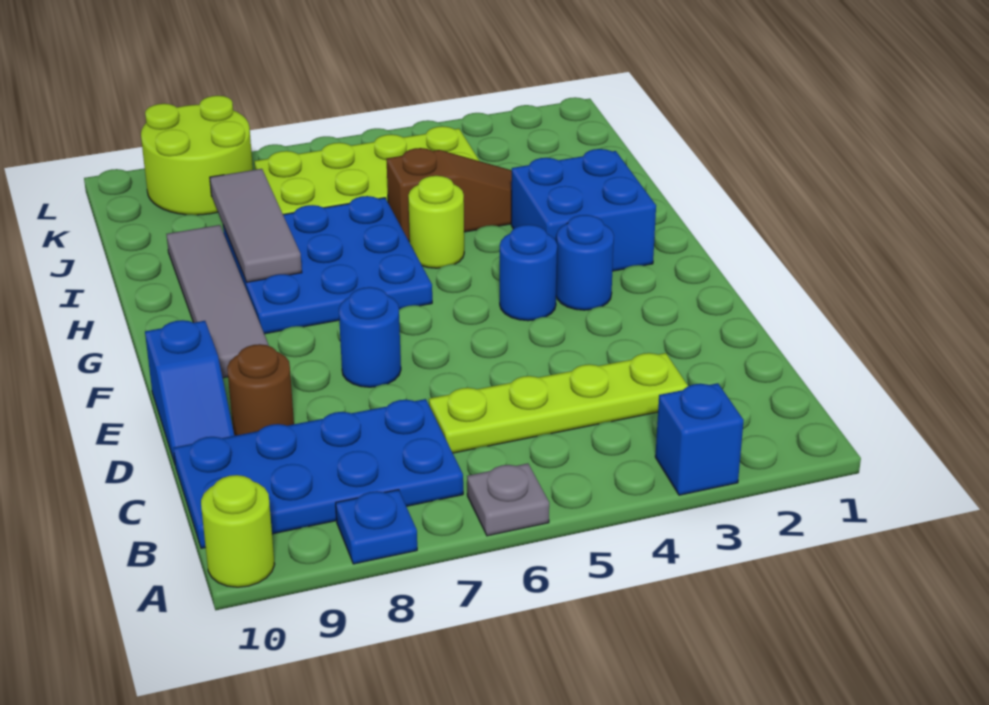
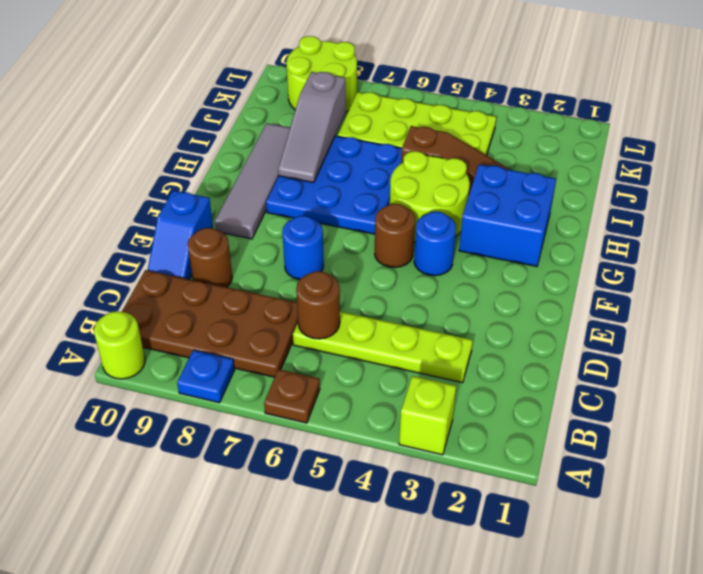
blue brick A3 level 1 -> lime brick A3 level 1
grey plate A6 level 1 -> brown plate A6 level 1
blue plate B7:C10 level 1 -> brown plate B7:C10 level 1
none -> brown round brick C6 level 2
blue round brick F3 level 1 -> none
none -> brown round brick F5 level 1
lime round brick H5 level 1 -> lime round brick G4:H5 level 1
grey tile H8:J8 level 2 -> grey slope H8:J8 level 2 top J

